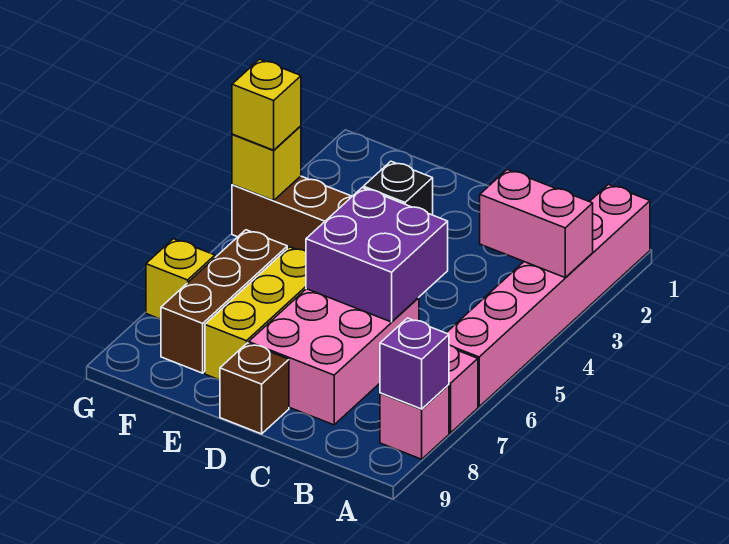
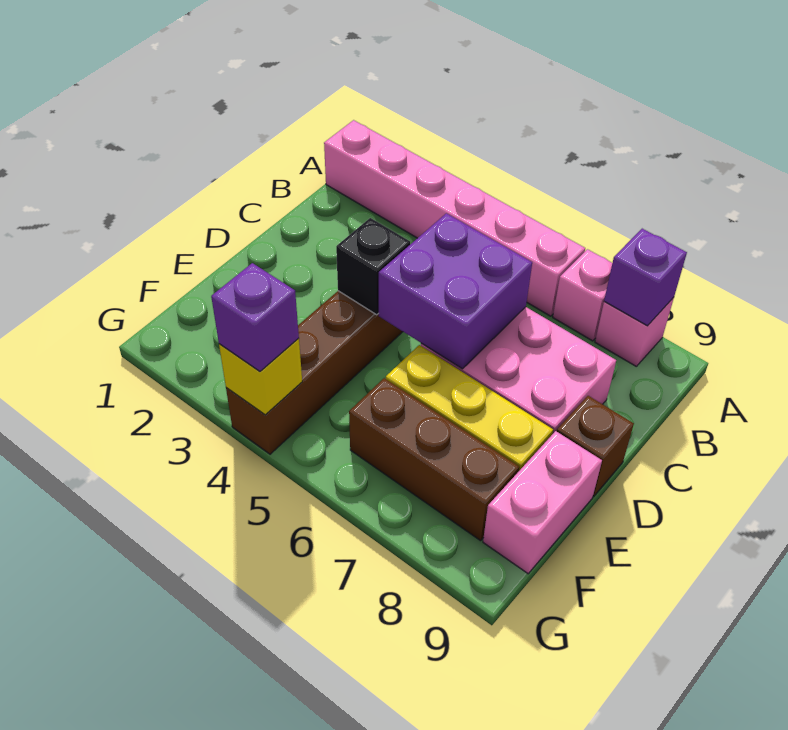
pink brick A3:B3 level 2 -> pink brick E9:F9 level 1
yellow brick G4 level 3 -> purple brick G4 level 3
yellow brick G7 level 1 -> none

